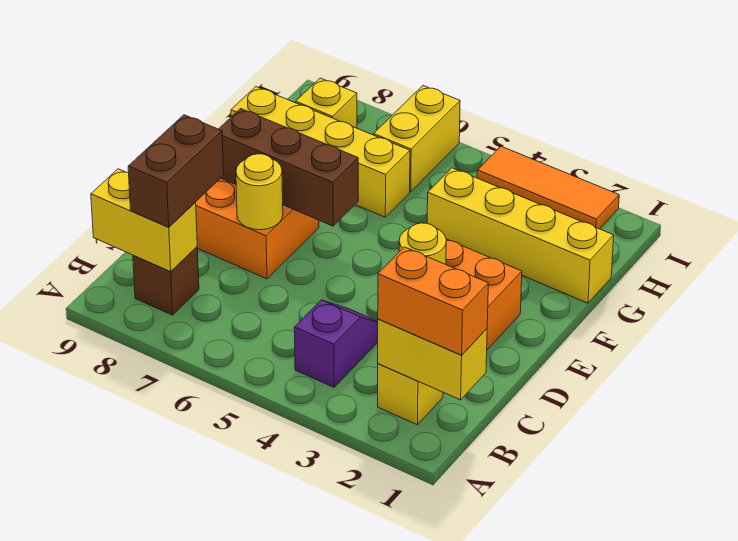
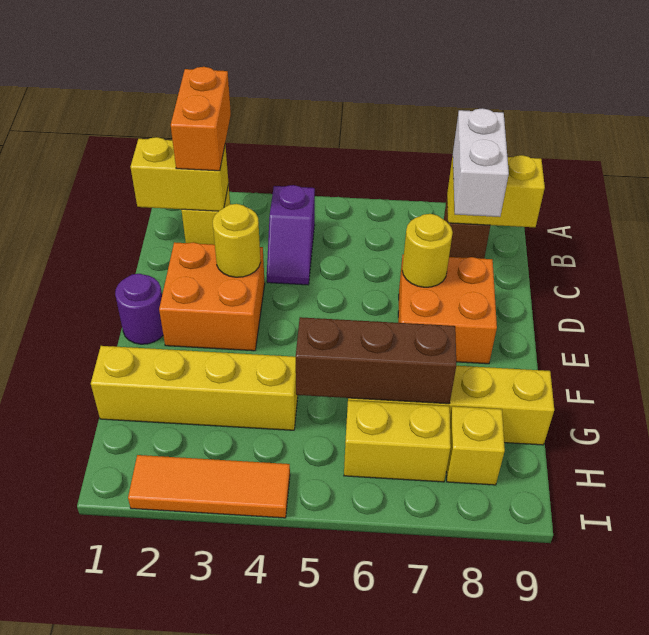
orange brick B1:B2 level 3 -> orange brick A2:B2 level 3
brown brick B8:C8 level 3 -> white brick B8:C8 level 3
none -> purple round brick E1 level 1
brown brick E6:E8 level 2 -> brown brick G5:G7 level 2
yellow brick H6:I6 level 1 -> yellow brick H6:H7 level 1

